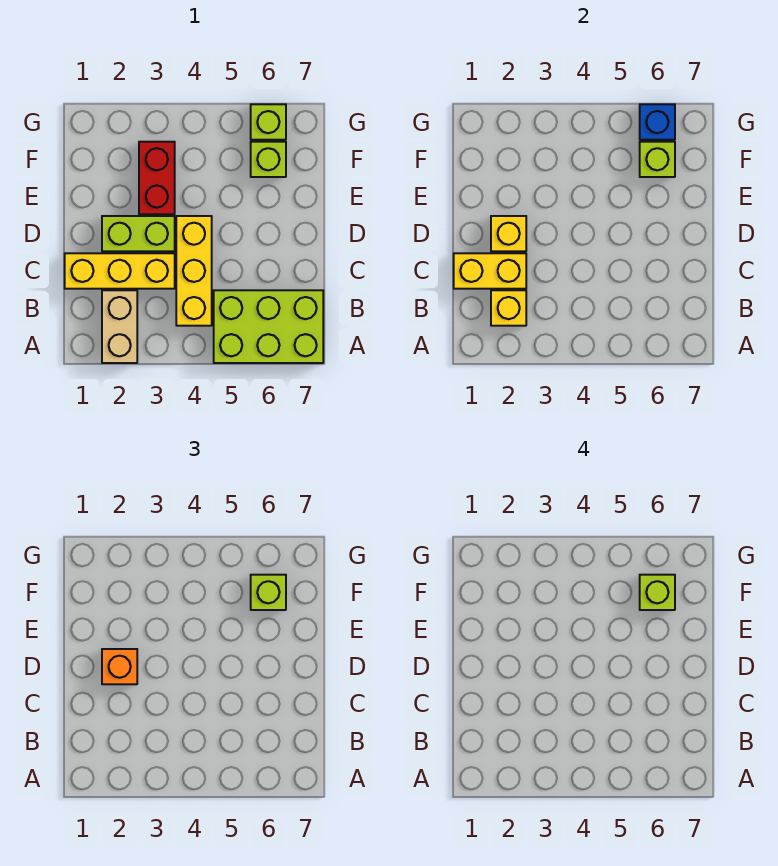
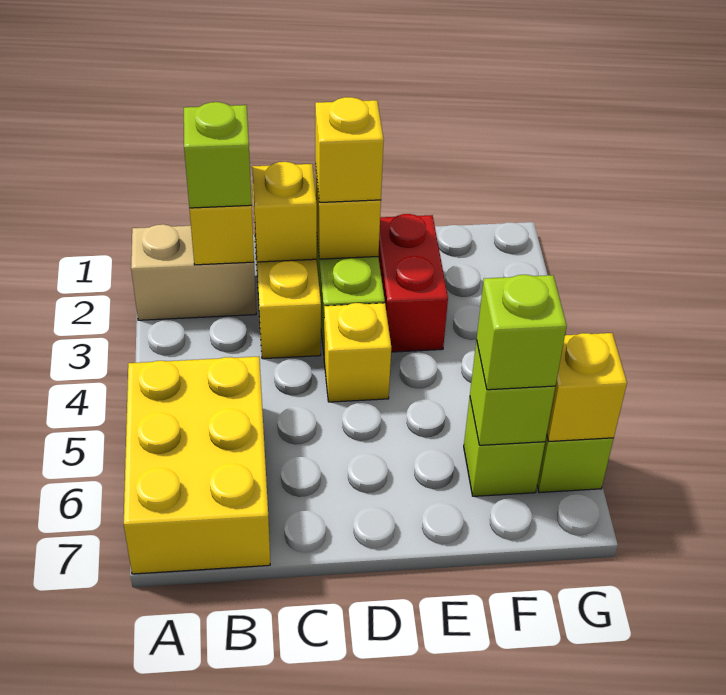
lime brick A5:B7 level 1 -> yellow brick A5:B7 level 1
yellow brick B4:D4 level 1 -> yellow brick D4 level 1
yellow brick C1:C2 level 2 -> yellow brick C2 level 2
orange brick D2 level 3 -> yellow brick D2 level 3
red brick E3:F3 level 1 -> red brick E2:E3 level 1
lime brick F6 level 4 -> lime brick B2 level 3
blue brick G6 level 2 -> yellow brick G6 level 2

